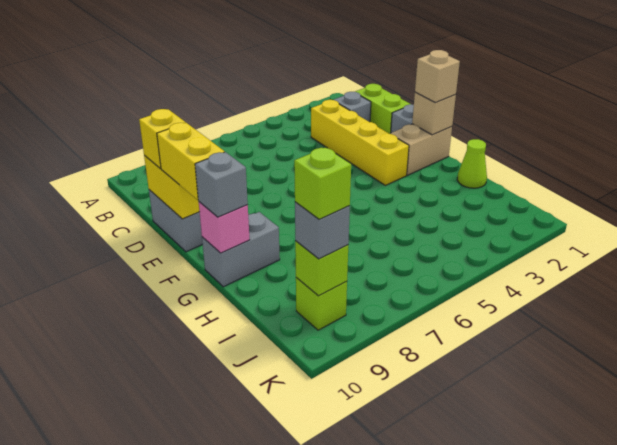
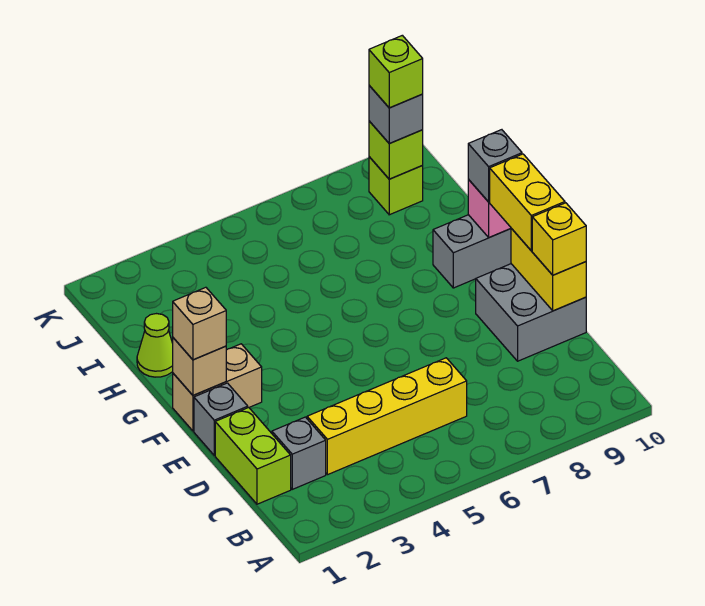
yellow brick C3:F3 level 1 -> yellow brick C3:C6 level 1

